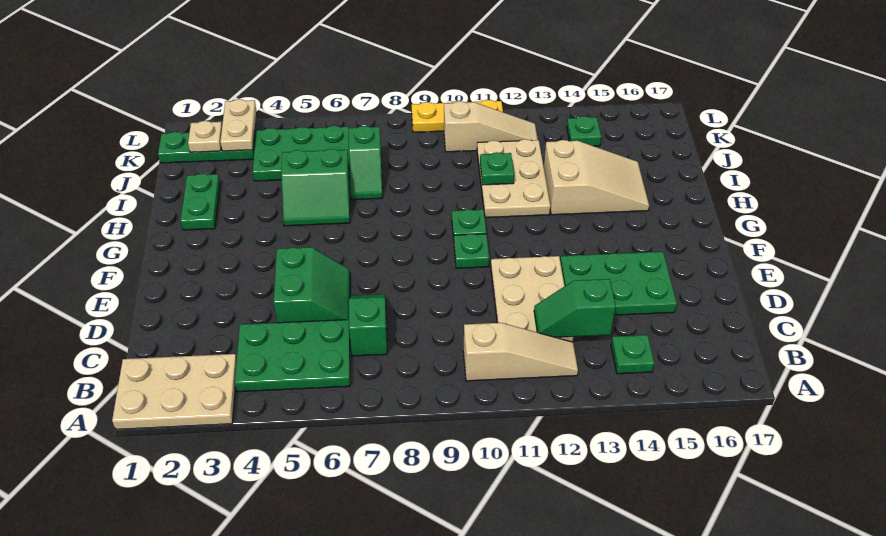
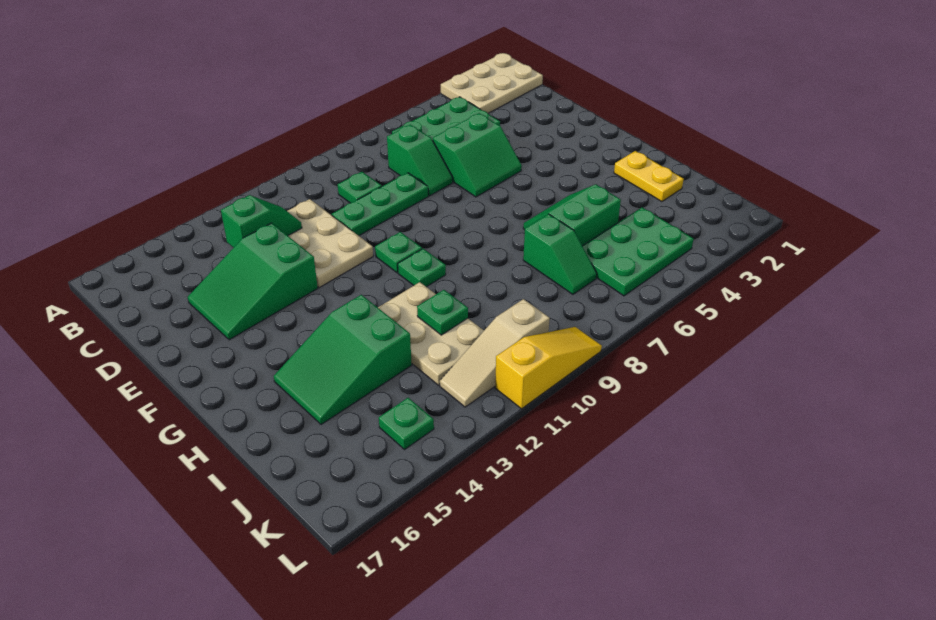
tan slope B10:B12 level 1 top 10 -> none
green plate B14 level 1 -> green plate C9 level 1
green slope D5:E6 level 1 top 5 -> green slope D5:E6 level 1 top D
green plate D13:E15 level 1 -> green slope D13:E15 level 1 top 13
green plate H2:I2 level 1 -> yellow plate H2:I2 level 1
tan slope H13:I15 level 1 top 13 -> green slope H13:I15 level 1 top 13
green slope I7:J7 level 1 top J -> green slope I7:J7 level 1 top I
green plate K1:K3 level 1 -> green plate D8:D10 level 1
tan plate K2 level 2 -> none
tan plate K3:L3 level 2 -> none
yellow plate L9:L11 level 1 -> yellow slope L9:L11 level 1 top 11

